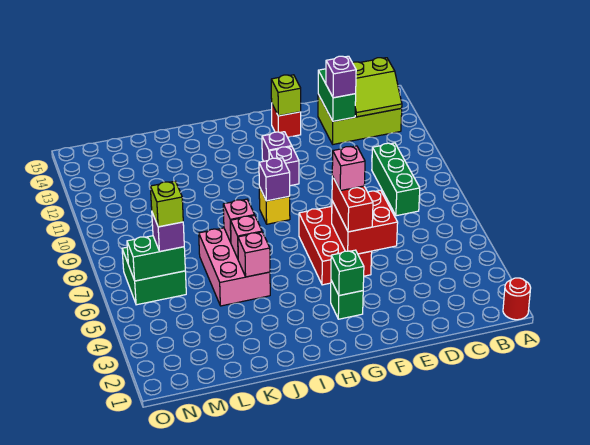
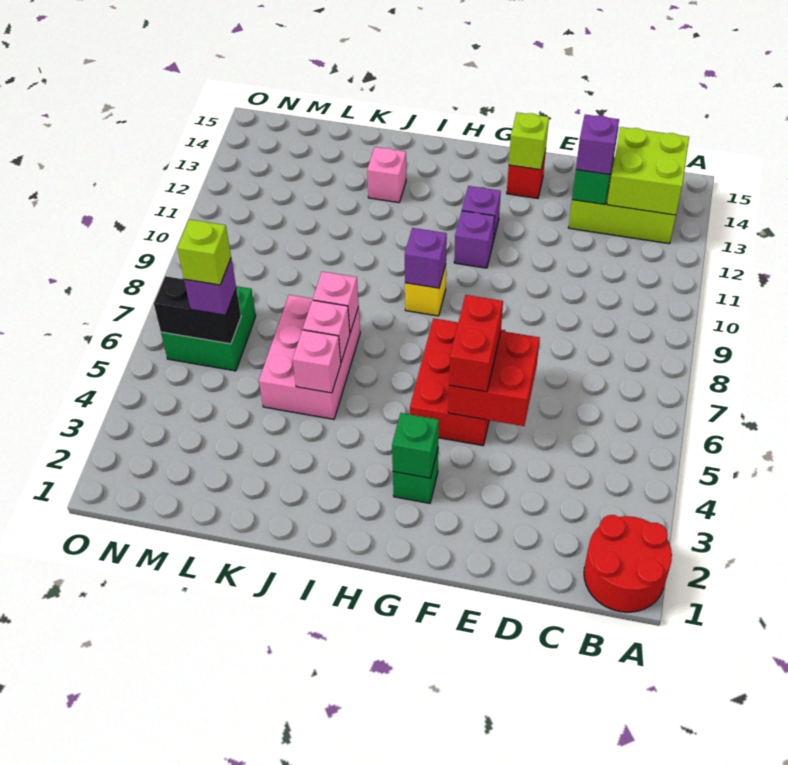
red round brick A1 level 1 -> red round brick A1:B2 level 1
lime slope B13:C14 level 2 top 14 -> lime brick B13:C14 level 2
green brick C8:C10 level 1 -> none
pink brick F6 level 4 -> pink brick J13 level 1
green brick M6:N6 level 2 -> black brick M6:N6 level 2

